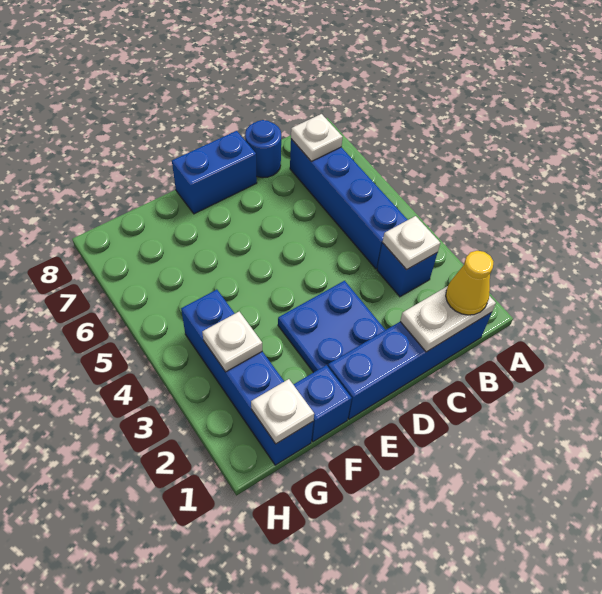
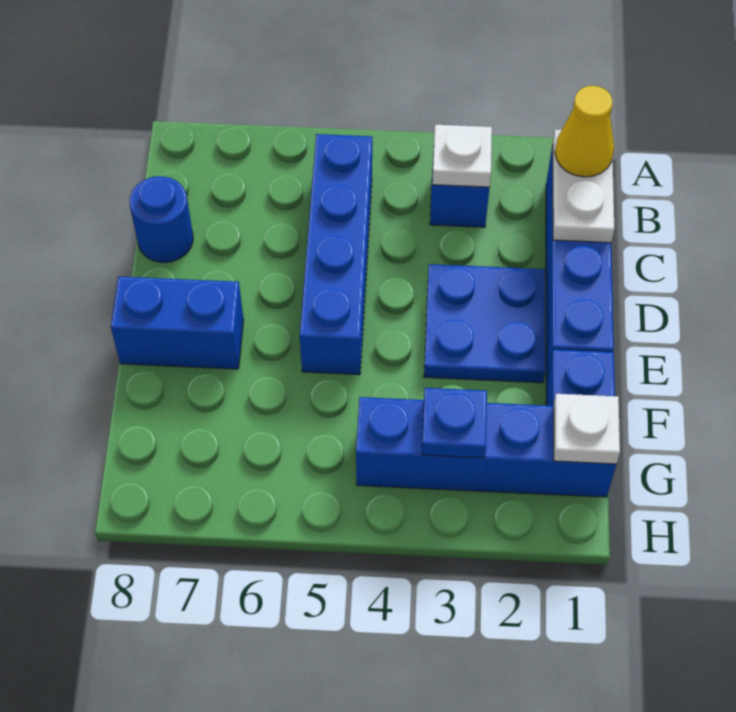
blue brick B4:B7 level 1 -> blue brick B5:E5 level 1
white plate B7 level 2 -> none
blue brick D8:E8 level 1 -> blue brick E7:E8 level 1
white plate G3 level 2 -> blue plate G3 level 2

